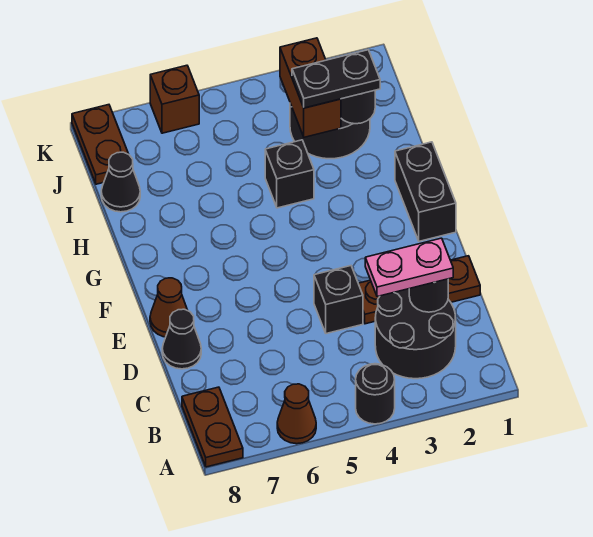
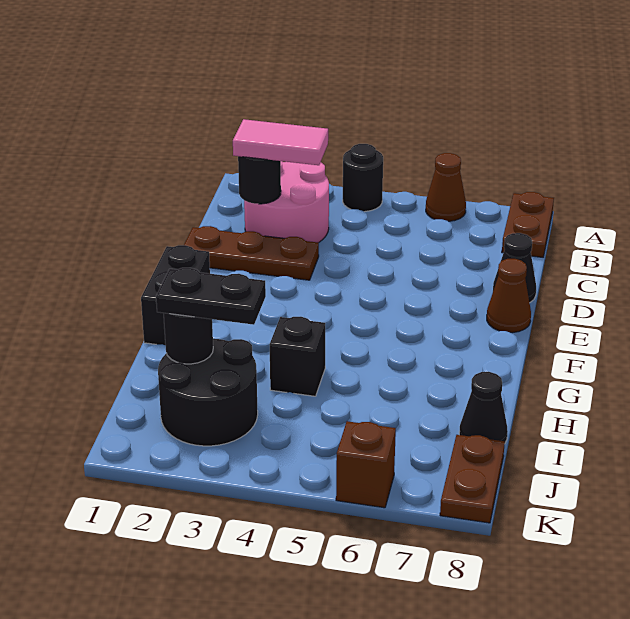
black round brick B2:C3 level 1 -> pink round brick B2:C3 level 1
pink plate C2:C3 level 3 -> pink tile C2:C3 level 3
black brick D4 level 1 -> none
brown brick I3:J3 level 2 -> none

